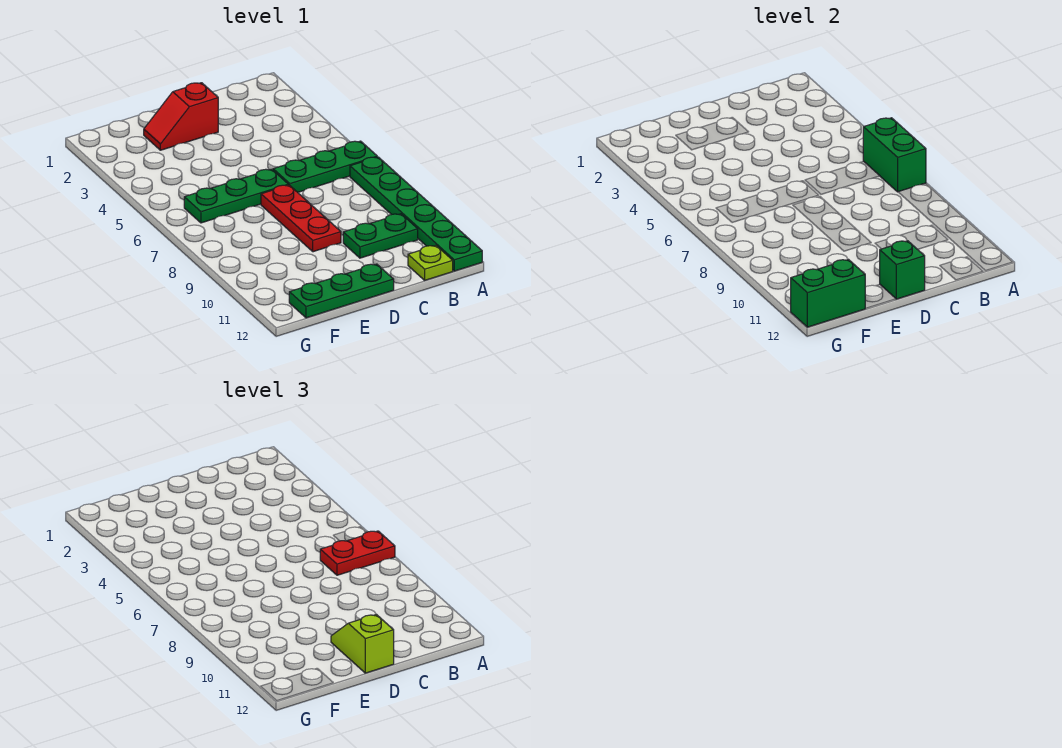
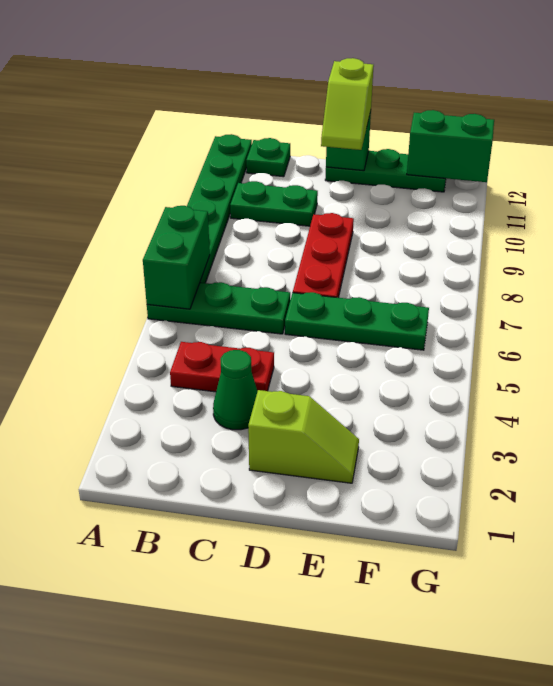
red plate A7:B7 level 3 -> red plate B4:C4 level 1
lime plate B12 level 1 -> green plate B12 level 1
none -> green cone C3 level 1
red slope D2:E2 level 1 top D -> lime slope D2:E2 level 1 top D

